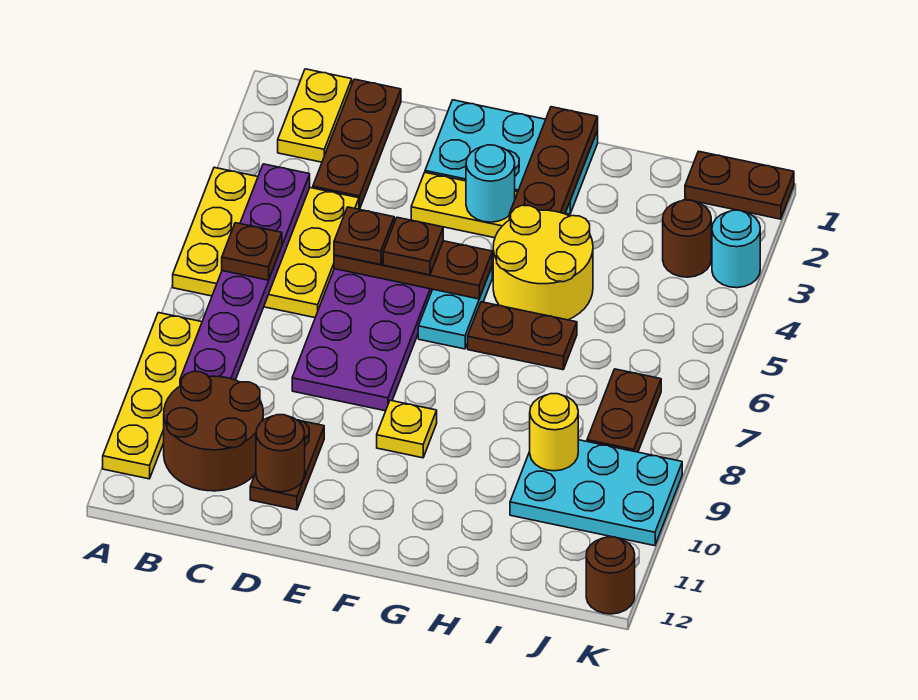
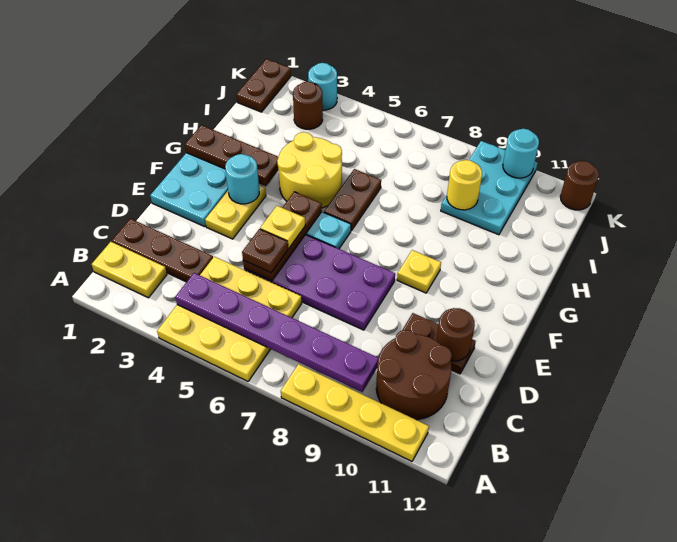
brown plate B6 level 3 -> none
brown plate E5 level 3 -> yellow plate E5 level 3
brown plate J7:J8 level 1 -> none
none -> cyan round brick K10 level 2

